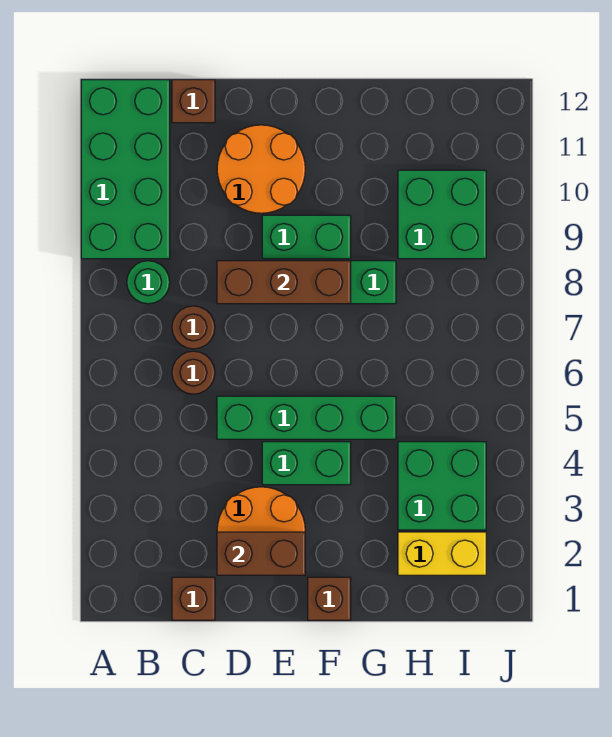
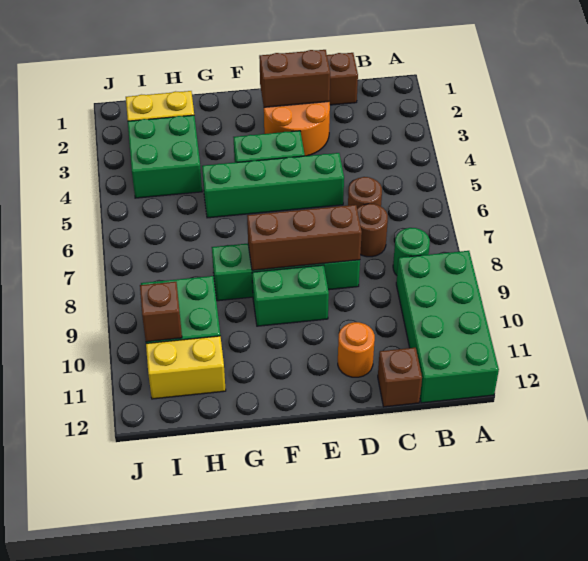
orange round brick D10:E11 level 1 -> orange round brick D11 level 1
brown brick F1 level 1 -> brown brick I10 level 2
none -> yellow brick H11:I11 level 1

